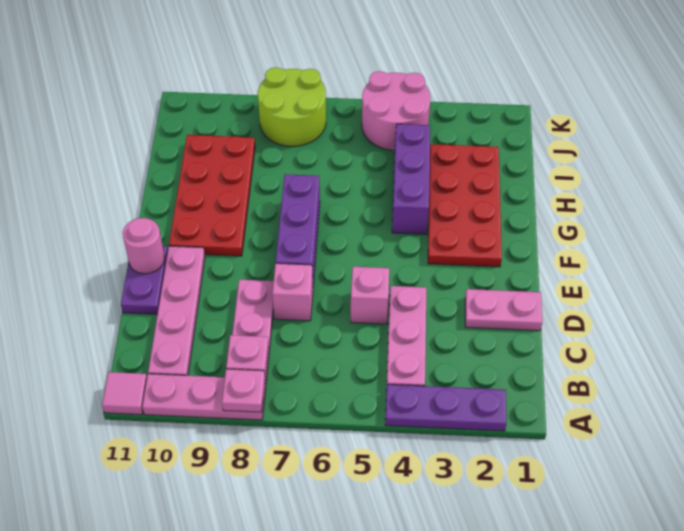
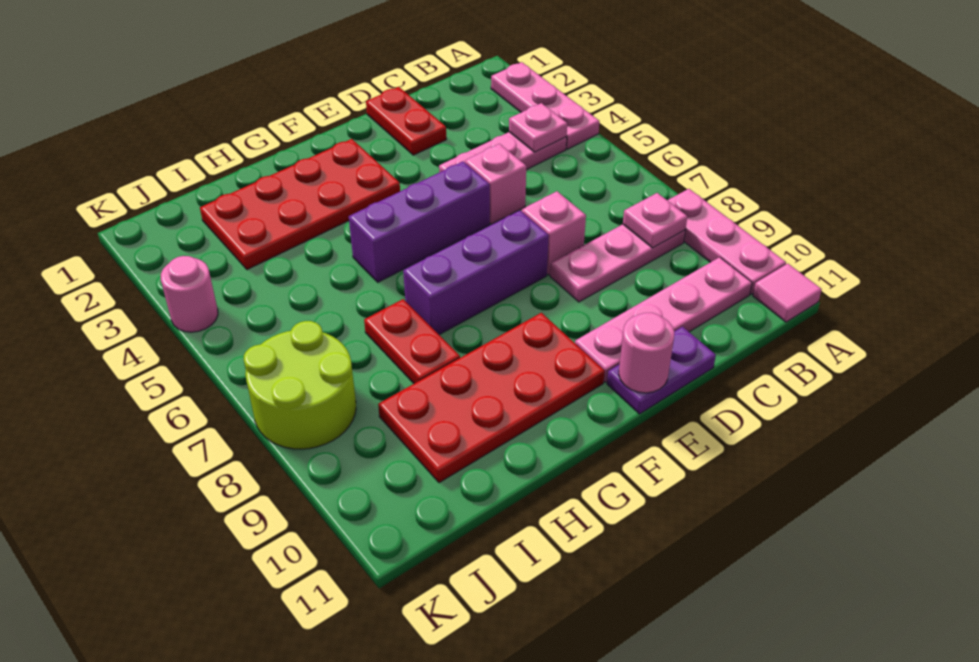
purple plate A2:A4 level 1 -> pink plate A2:A4 level 1
pink plate A8 level 2 -> pink plate B4 level 2
pink plate D1:D2 level 1 -> red plate D1:D2 level 1
purple brick G4:I4 level 1 -> purple brick E5:G5 level 1
none -> red plate H7:H8 level 1
pink round brick J4:K5 level 1 -> pink round brick K4 level 1

